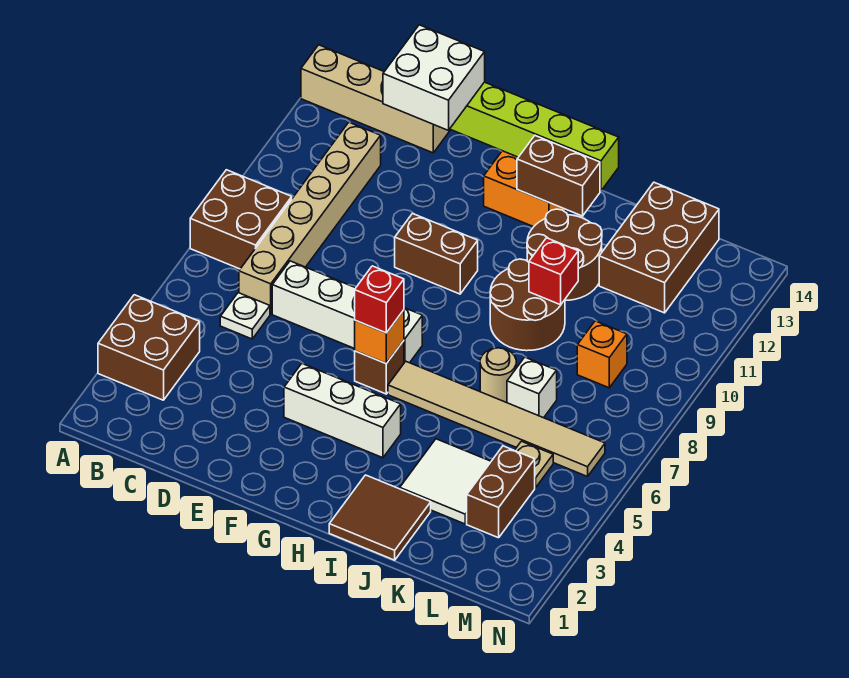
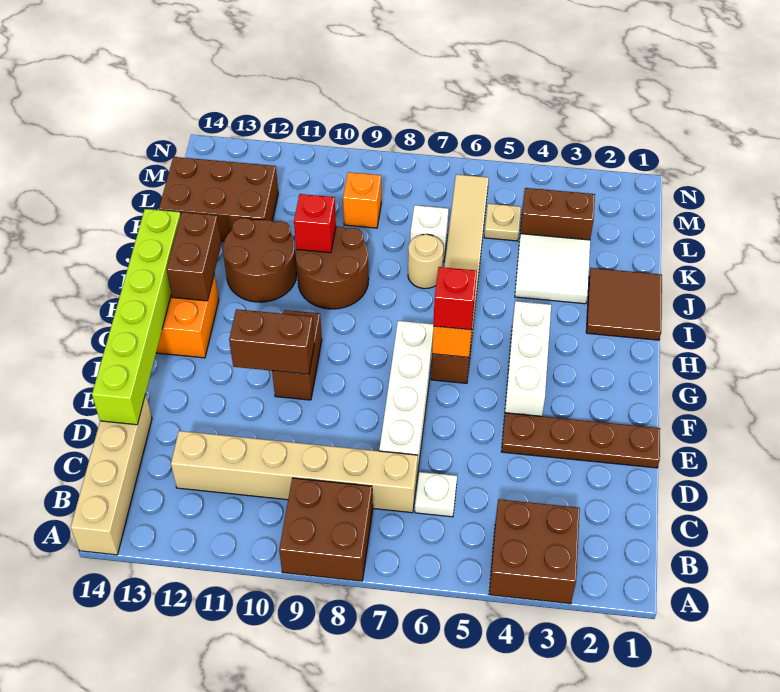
white brick D13:E14 level 3 -> none
none -> brown plate E1:E4 level 1
none -> brown brick F10:F11 level 2

